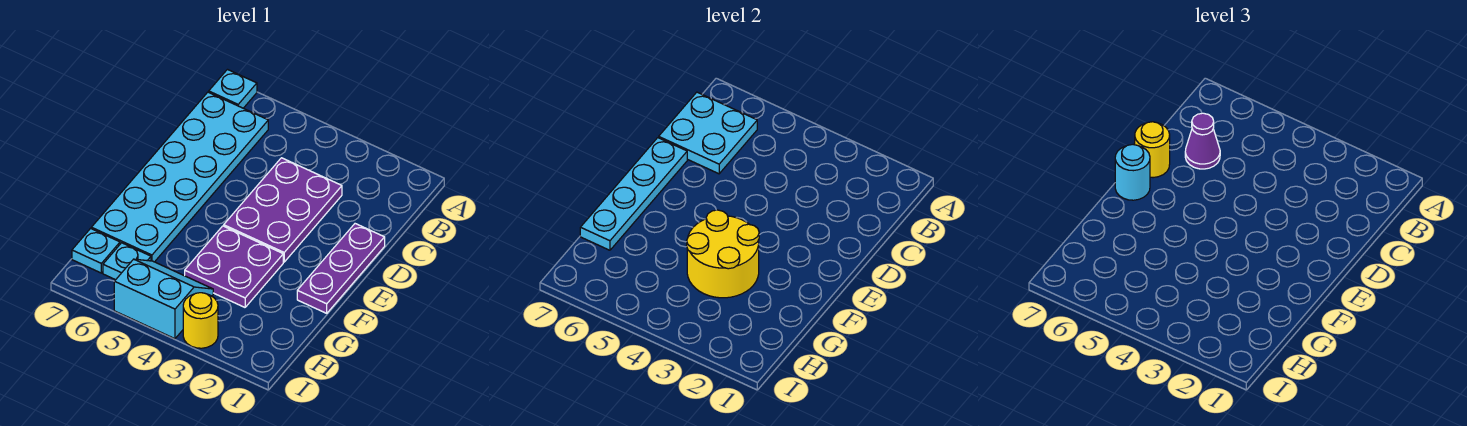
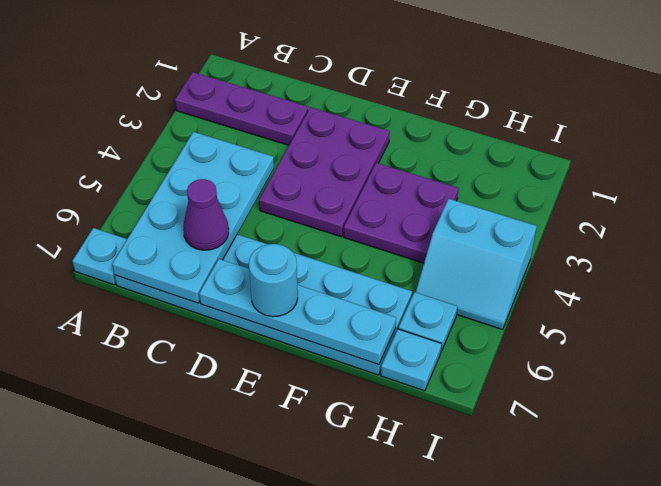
cyan plate B6:C7 level 2 -> cyan plate B4:C7 level 2
purple plate C3:E4 level 1 -> purple plate D2:E4 level 1
purple plate D1:F1 level 1 -> purple plate A2:C2 level 1
yellow round brick D7 level 3 -> none
yellow round brick F3:G4 level 2 -> none
cyan slope H4:I5 level 1 top I -> cyan slope H4:I5 level 1 top 4
yellow round brick I3 level 1 -> none

